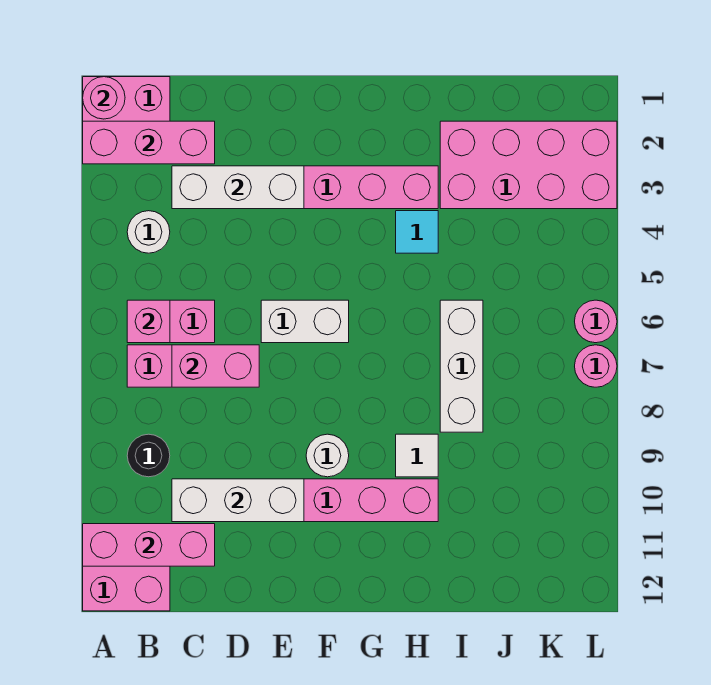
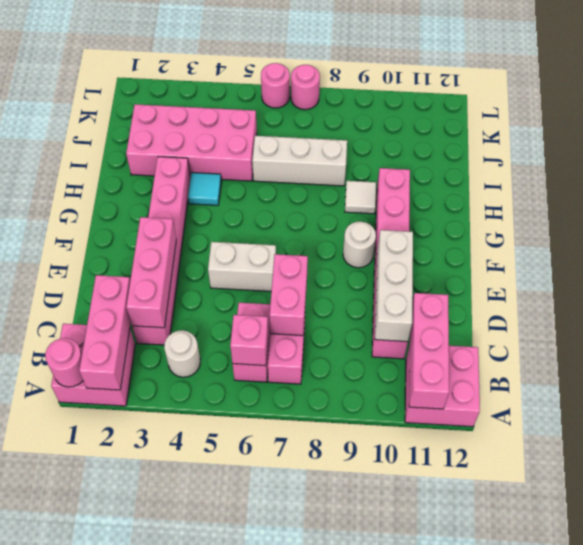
black round brick B9 level 1 -> none
white brick C3:E3 level 2 -> pink brick C3:E3 level 2
white brick E6:F6 level 1 -> white brick E5:E6 level 1
pink brick I2:L3 level 1 -> pink brick I2:J5 level 1

